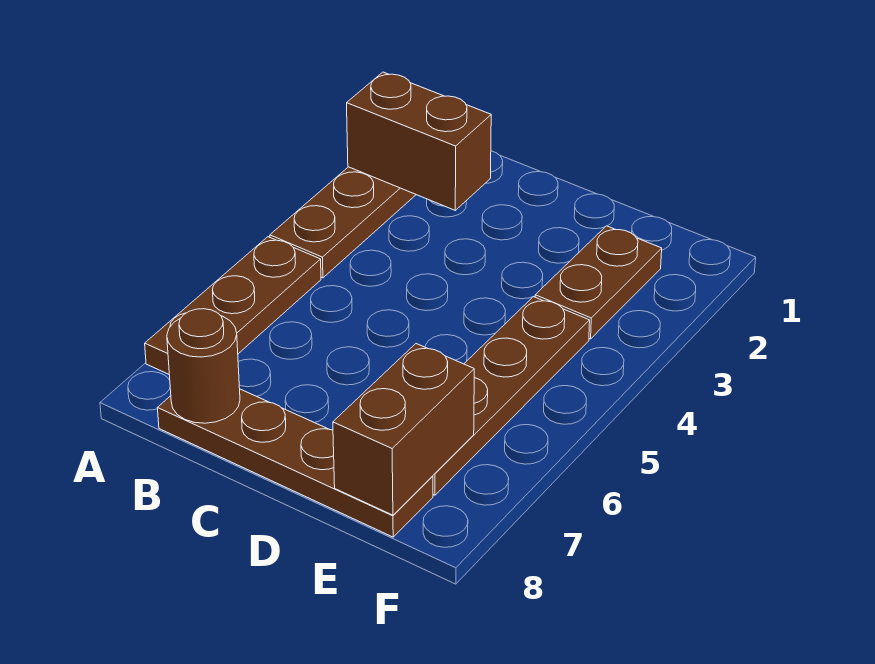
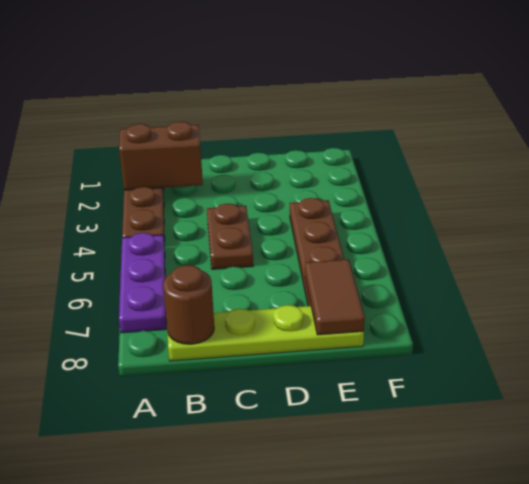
brown plate A5:A7 level 1 -> purple plate A5:A7 level 1
brown plate B8:E8 level 1 -> lime plate B8:E8 level 1
brown plate E2:E3 level 1 -> brown plate C4:C5 level 1
brown brick E7:E8 level 2 -> brown tile E7:E8 level 2

